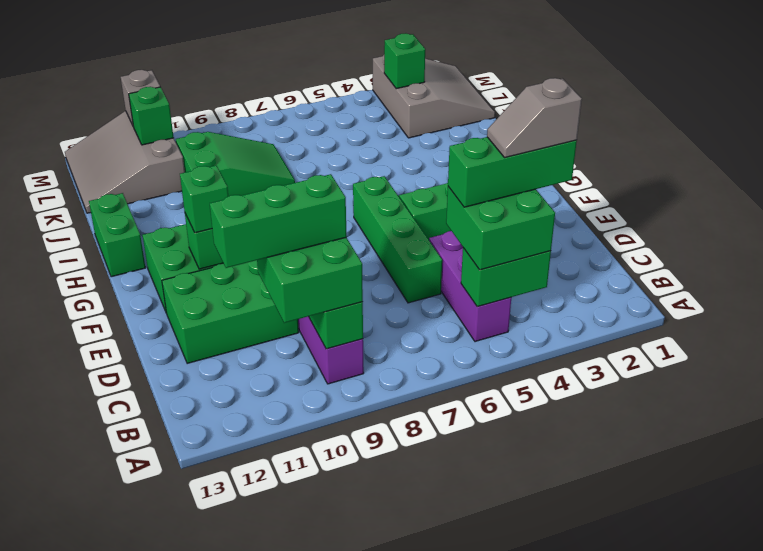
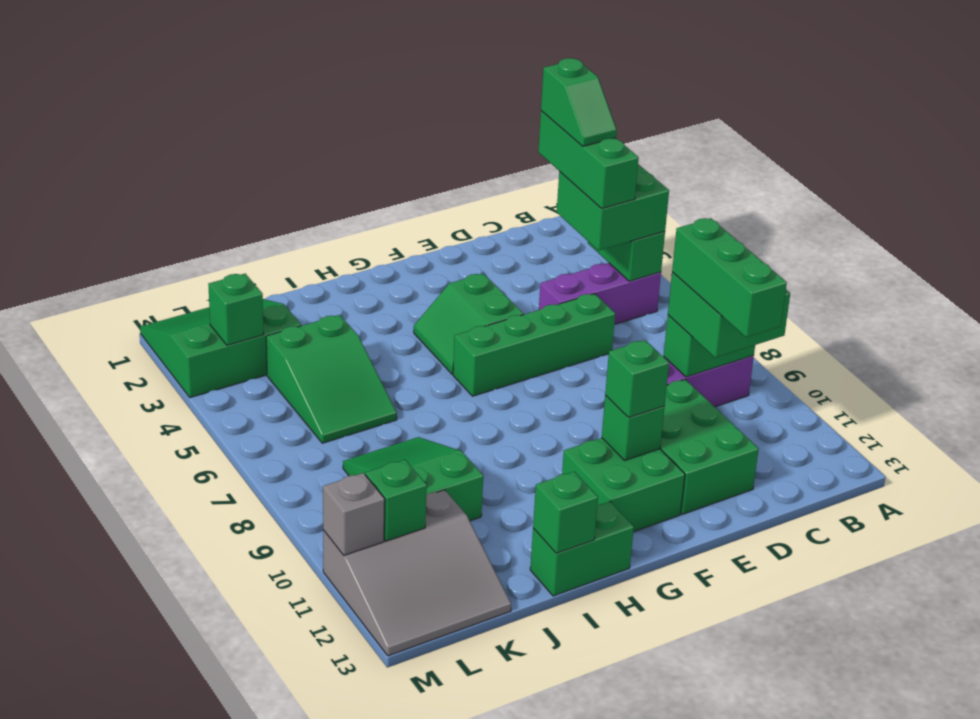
grey slope C3:C4 level 5 top 3 -> green slope C3:C4 level 5 top 3
none -> green brick I13 level 2
none -> green slope J4:K6 level 1 top 4
grey slope K1:M3 level 1 top 3 -> green slope K1:M3 level 1 top 3

